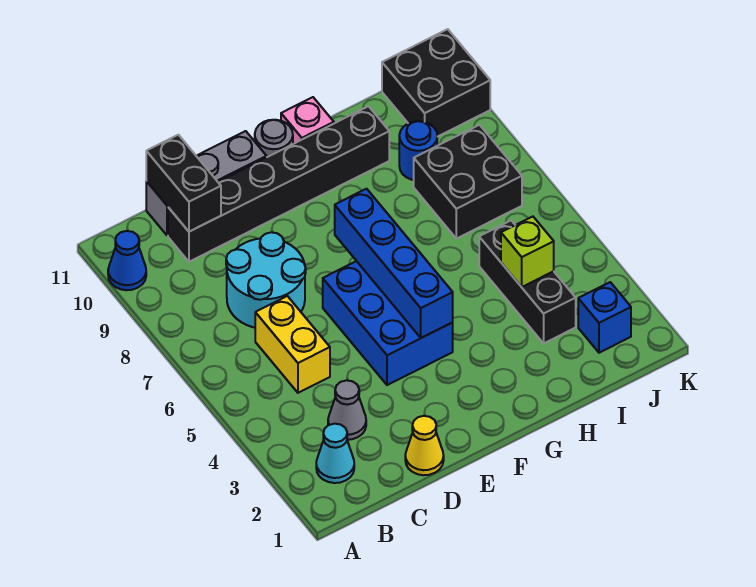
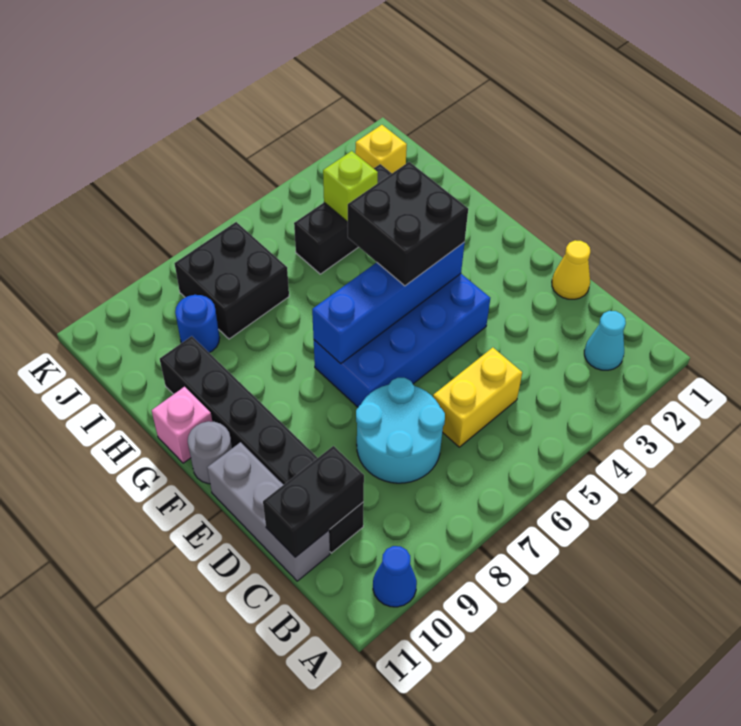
grey cone C3 level 1 -> none
blue brick E4:F6 level 1 -> blue brick E4:F7 level 1
blue brick J2 level 1 -> yellow brick J2 level 1
black brick J10:K11 level 1 -> black brick F4:G5 level 3

